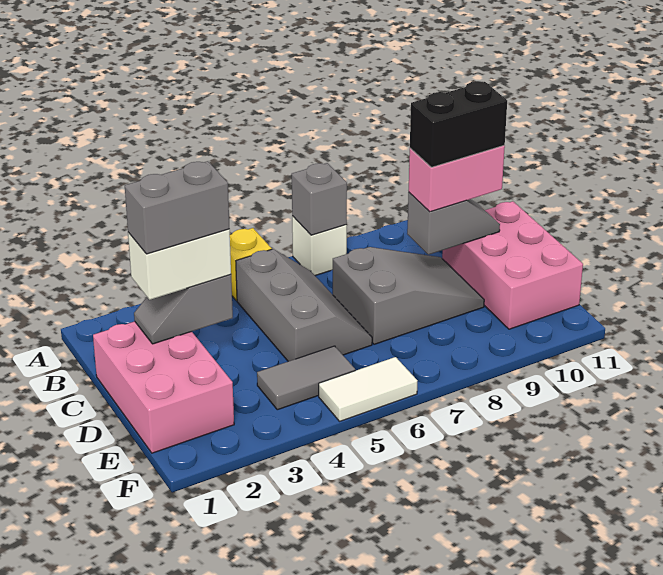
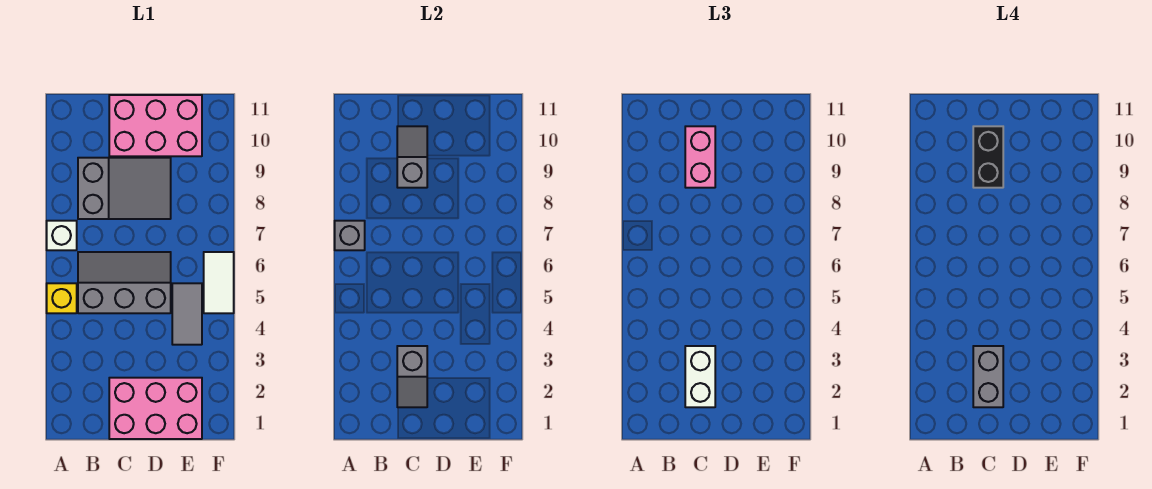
grey slope C7:D9 level 1 top 7 -> grey slope B8:D9 level 1 top B

